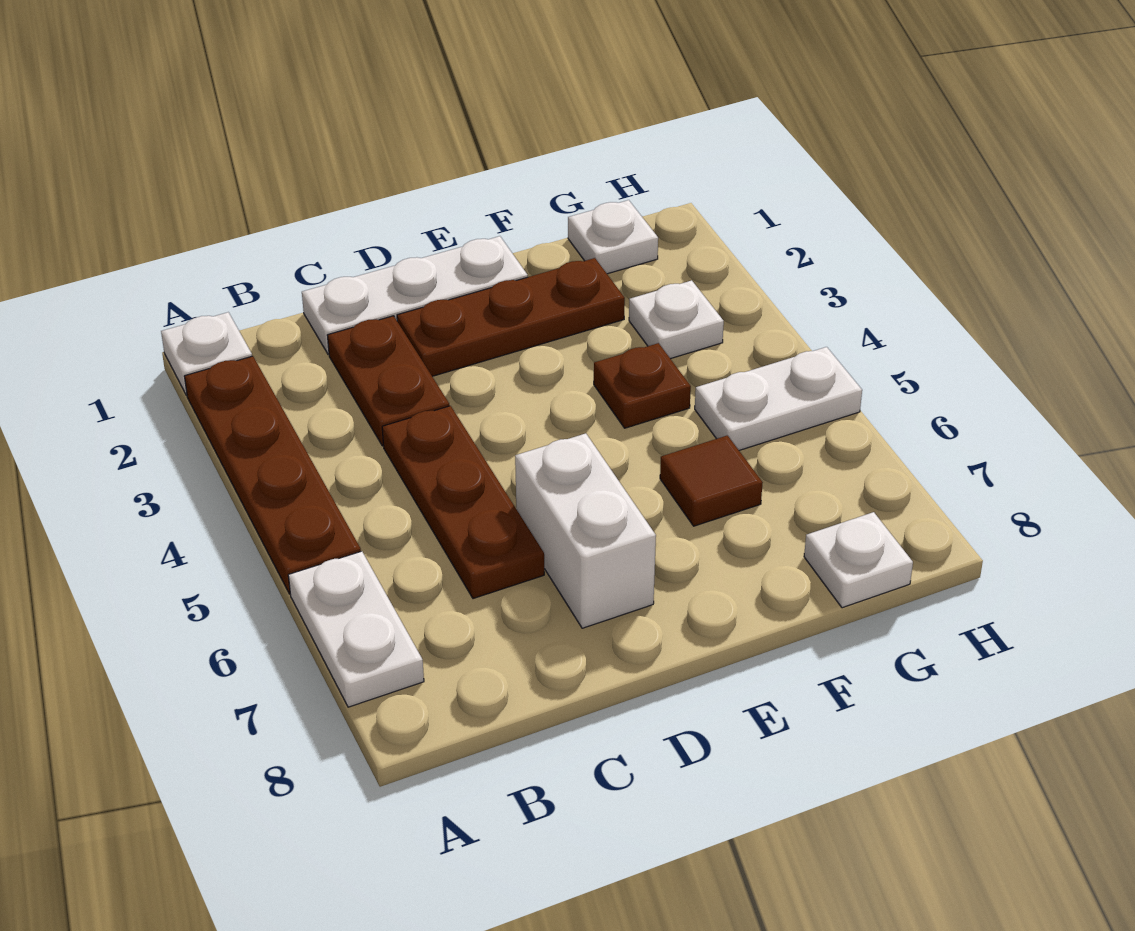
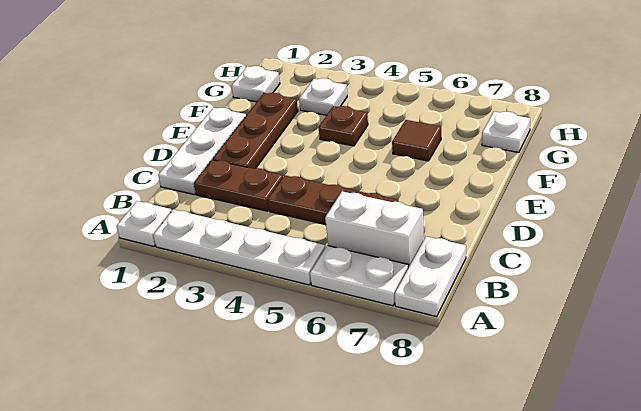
brown plate A2:A5 level 1 -> white plate A2:A5 level 1
white brick D6:D7 level 1 -> white brick B6:B7 level 1
white plate G5:H5 level 1 -> white plate A8:B8 level 1

